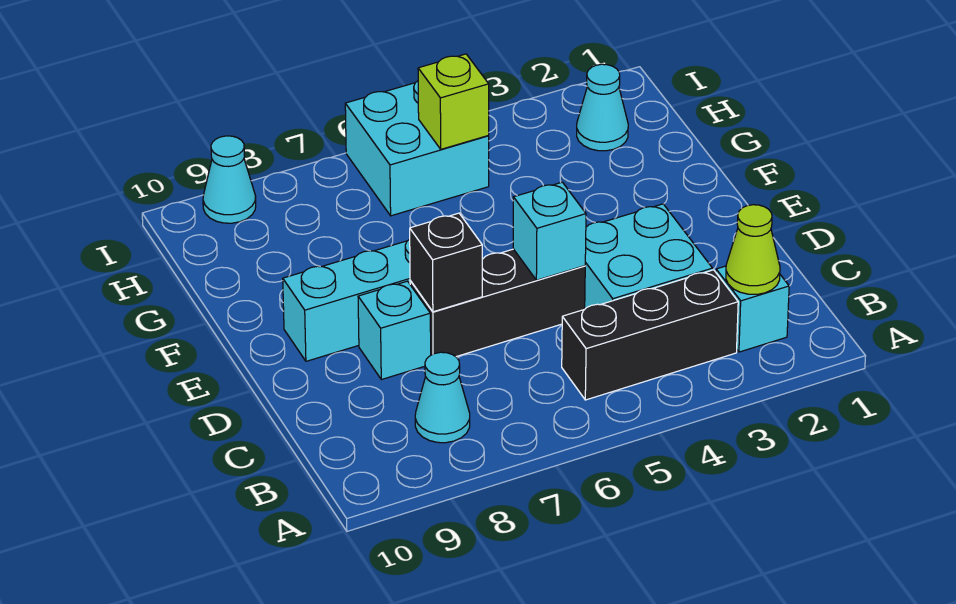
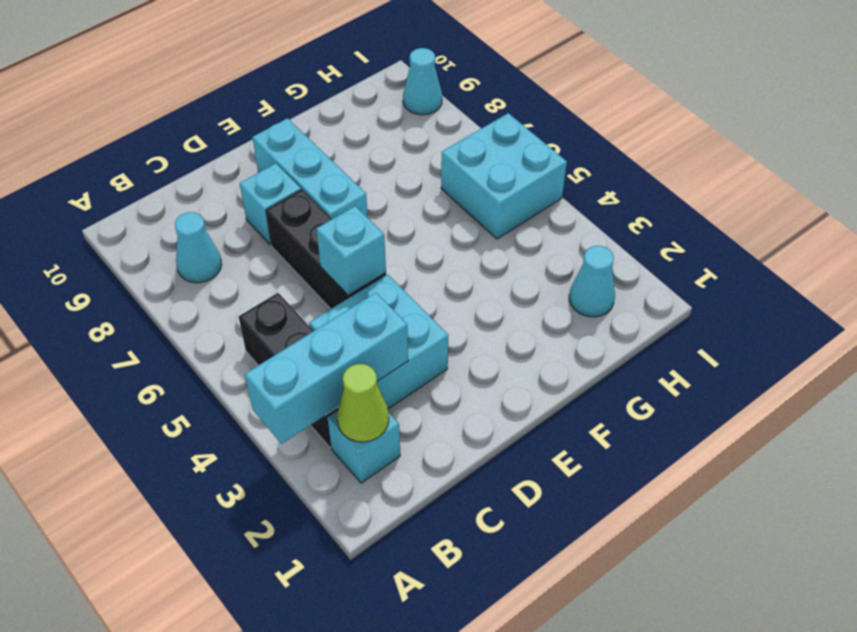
none -> cyan brick A3:C3 level 2
black brick D7 level 2 -> none
lime brick H5 level 2 -> none

